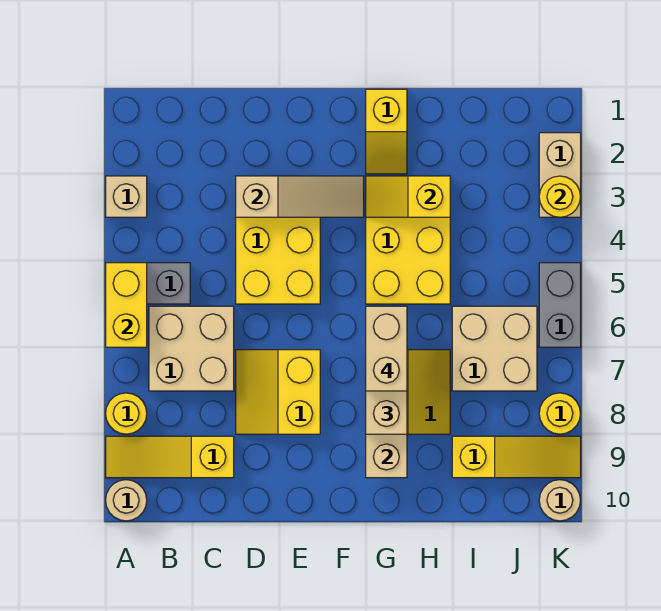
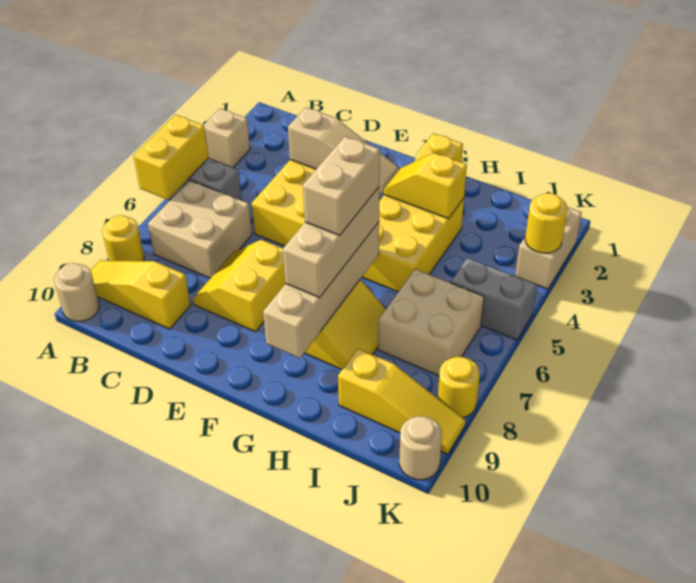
grey brick K5:K6 level 1 -> grey brick J5:K5 level 1

